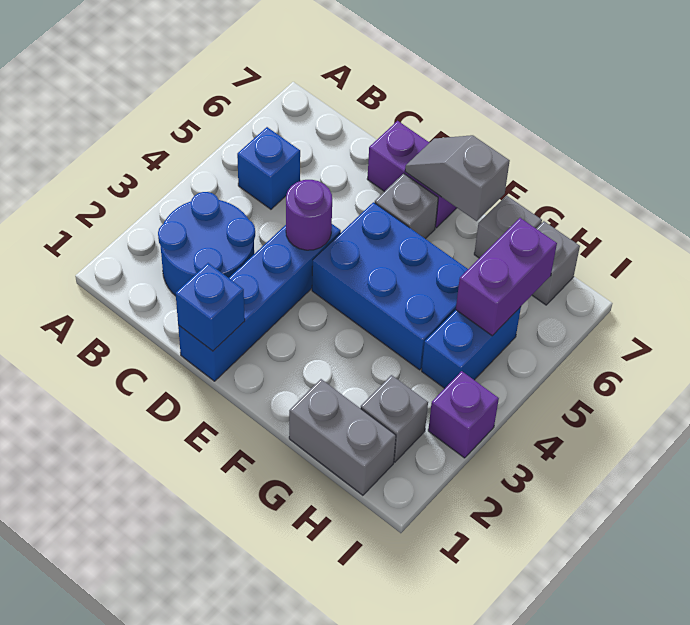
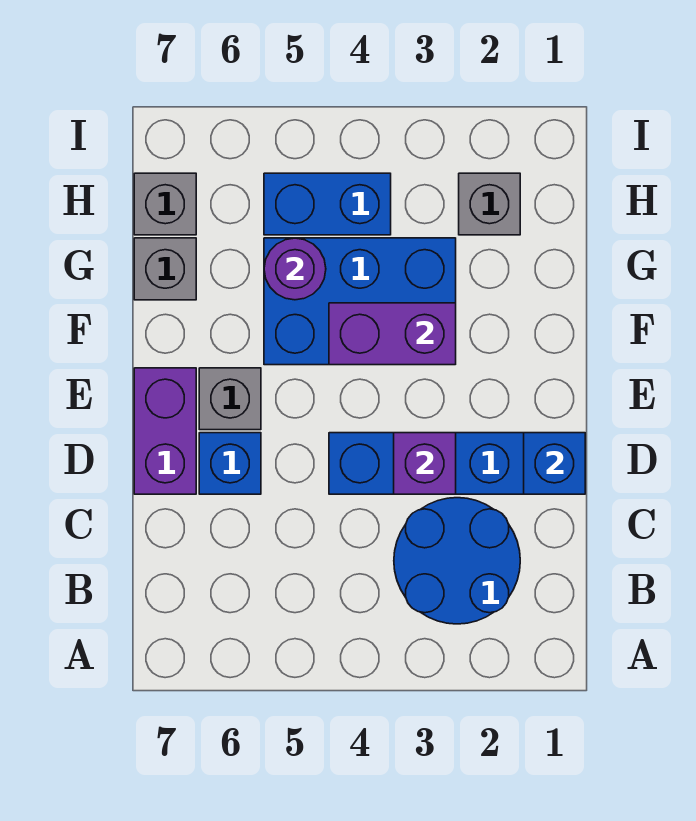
blue brick B5 level 1 -> blue brick D6 level 1
purple round brick D4 level 2 -> purple round brick G5 level 2
blue brick E4:G5 level 1 -> blue brick F3:G5 level 1
grey slope E7:F7 level 2 top F -> none
grey brick G1:H1 level 1 -> none
purple brick H5:H6 level 2 -> purple brick F3:F4 level 2
purple brick I3 level 1 -> purple brick D3 level 2

